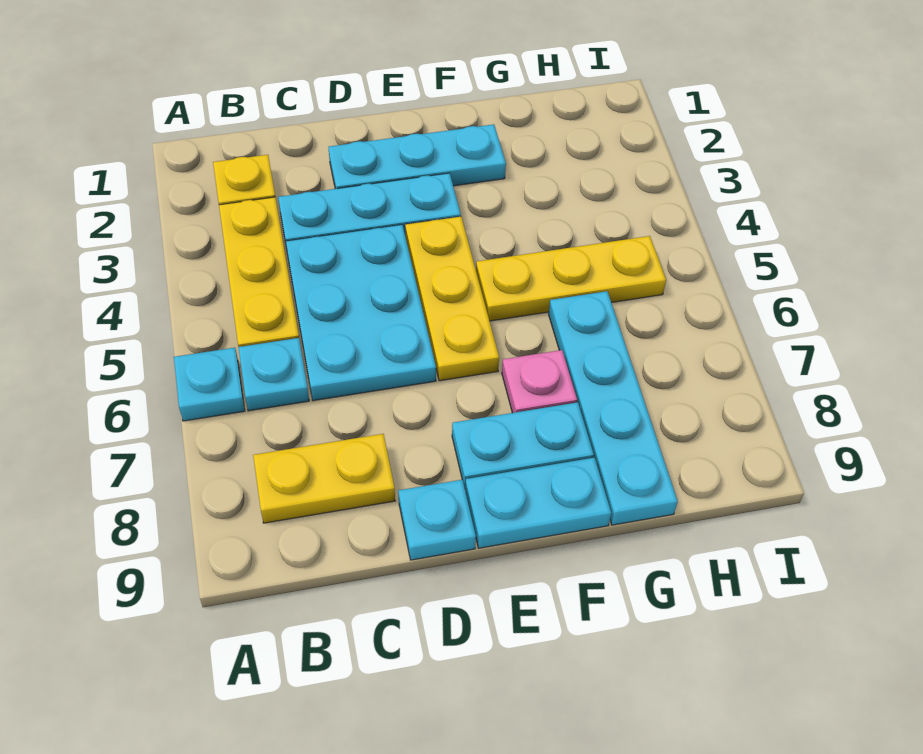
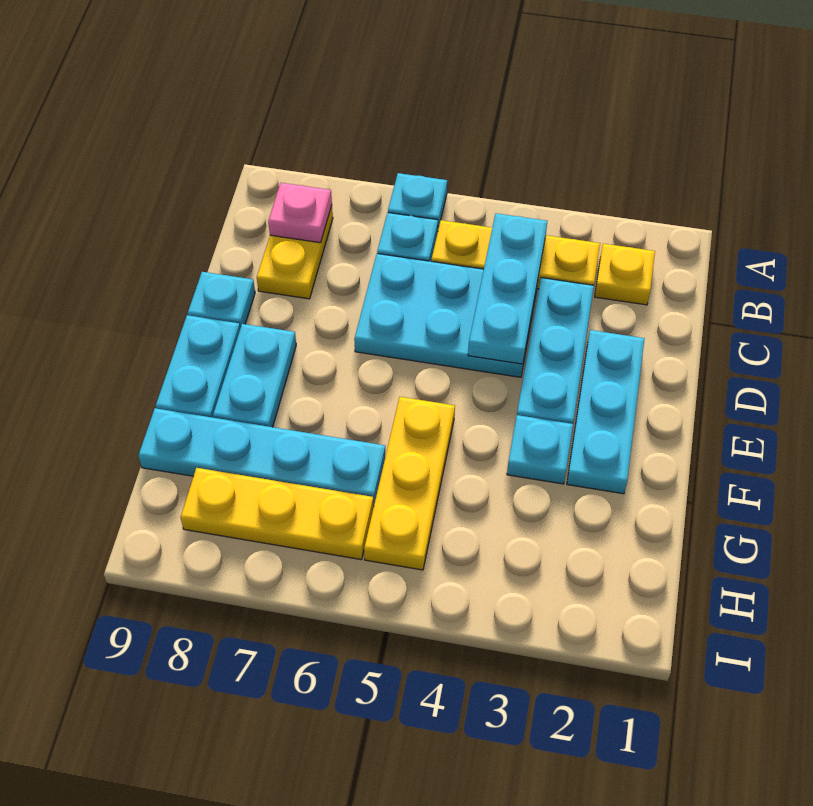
none -> cyan plate B4:D4 level 2
yellow plate E4:E6 level 1 -> yellow plate H6:H8 level 1
none -> cyan plate F3 level 1
pink plate F7 level 1 -> pink plate B8 level 2

